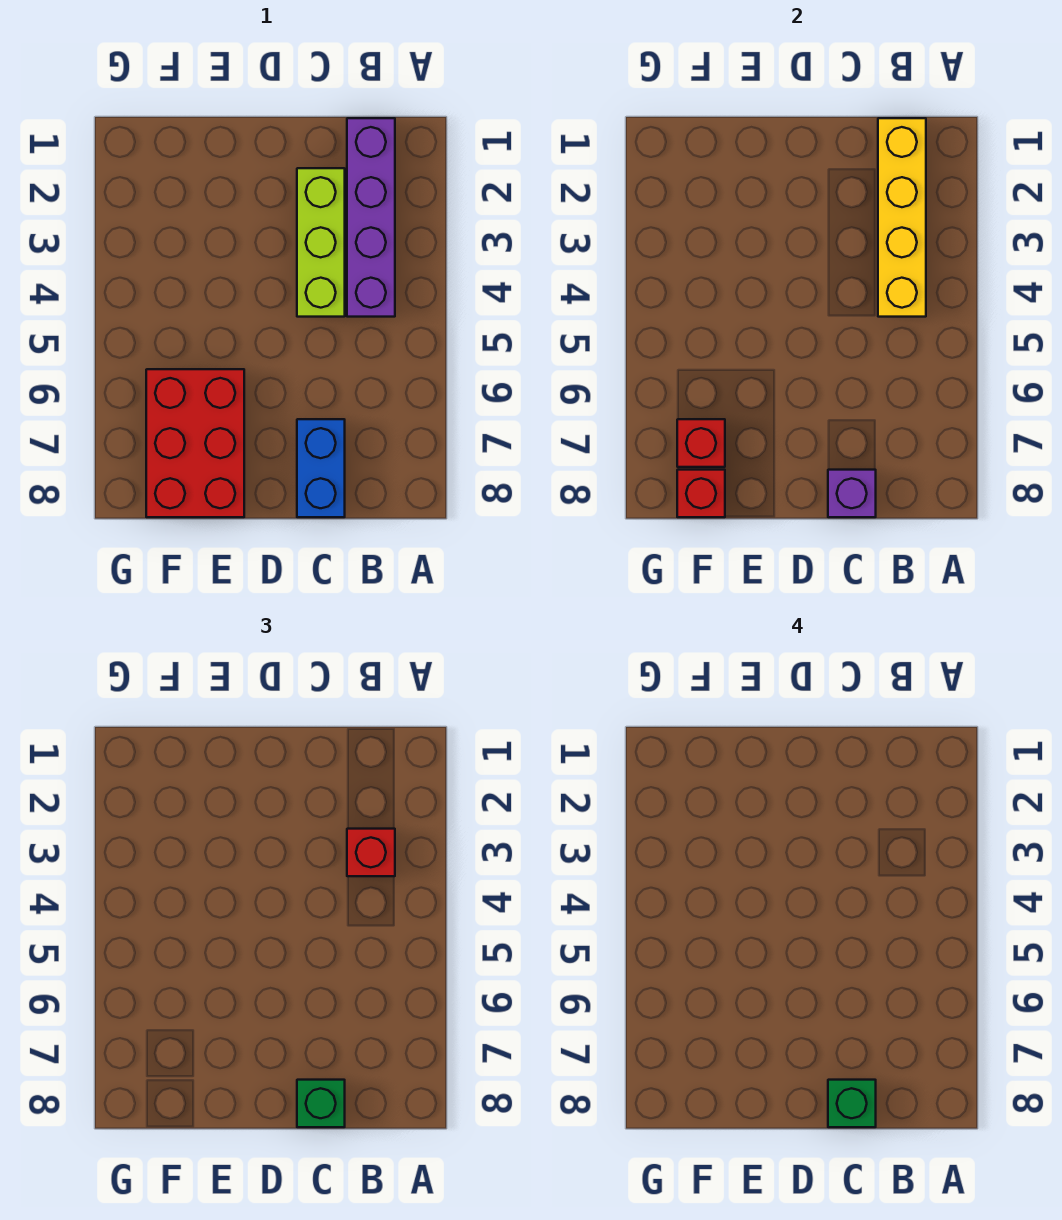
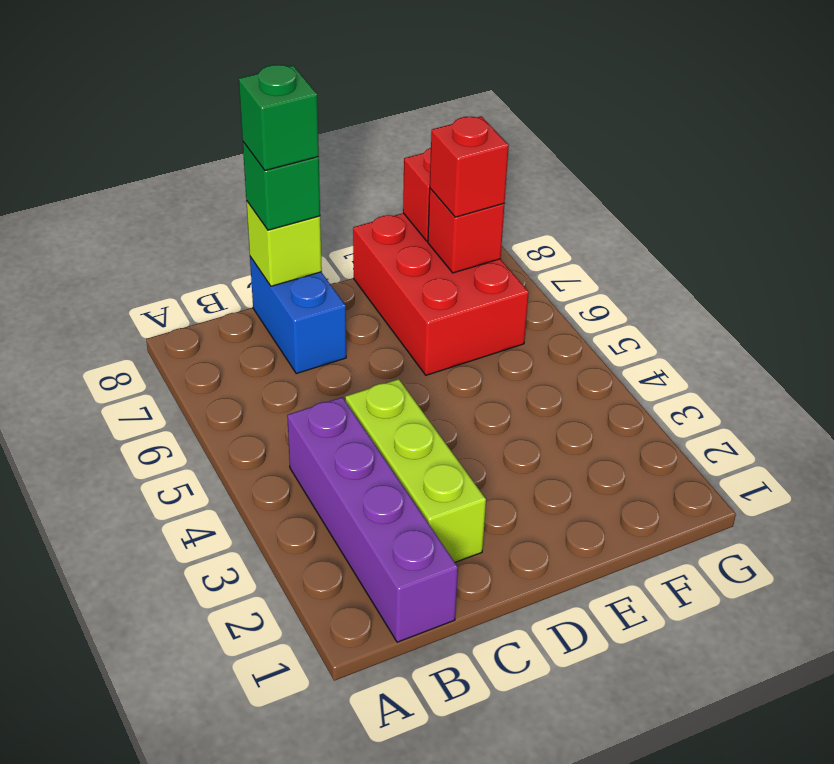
yellow brick B1:B4 level 2 -> none
red brick B3 level 3 -> red brick F7 level 3
purple brick C8 level 2 -> lime brick C8 level 2

